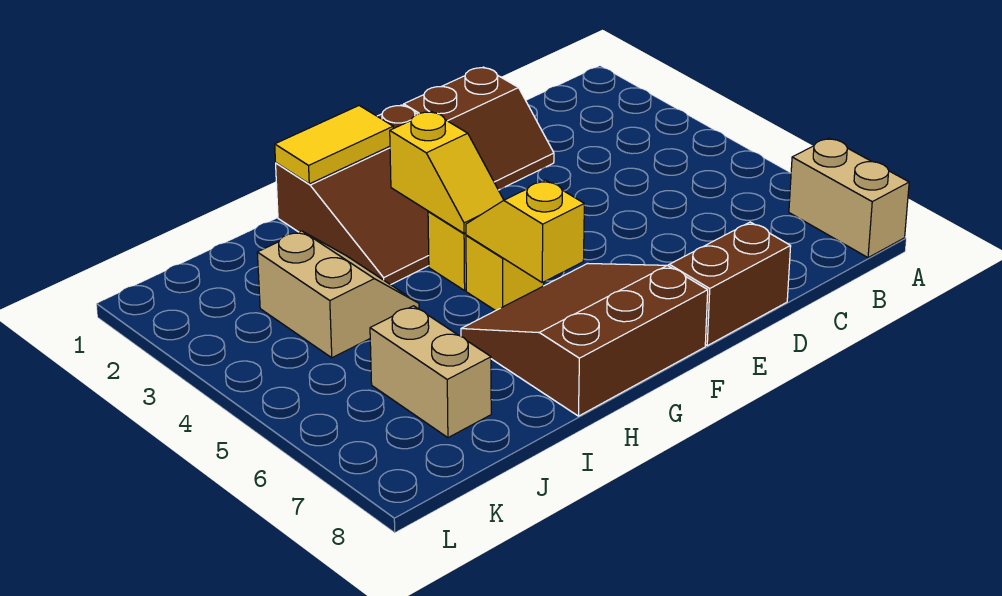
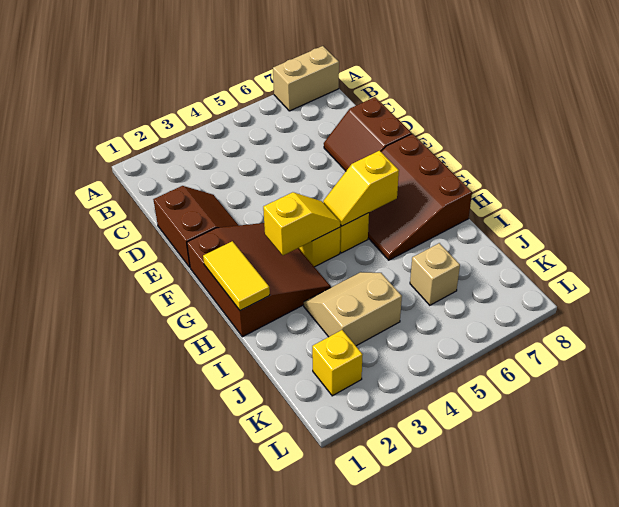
tan brick J6:J7 level 1 -> tan brick J6 level 1
none -> yellow brick K2 level 1

